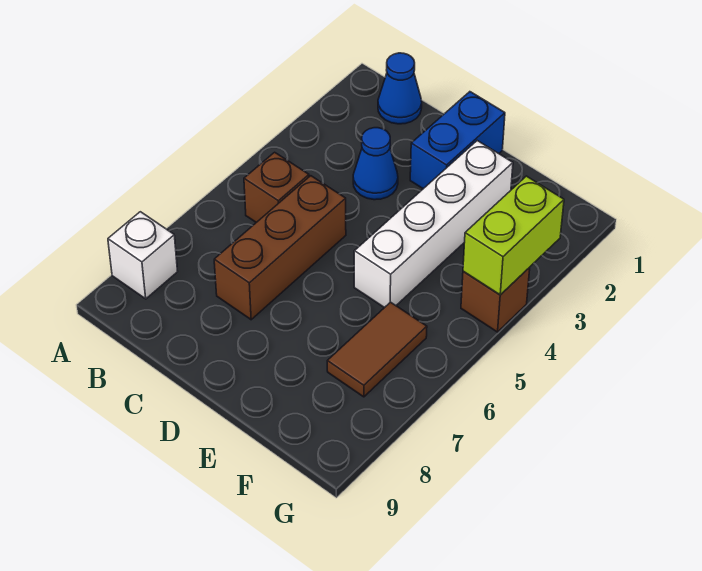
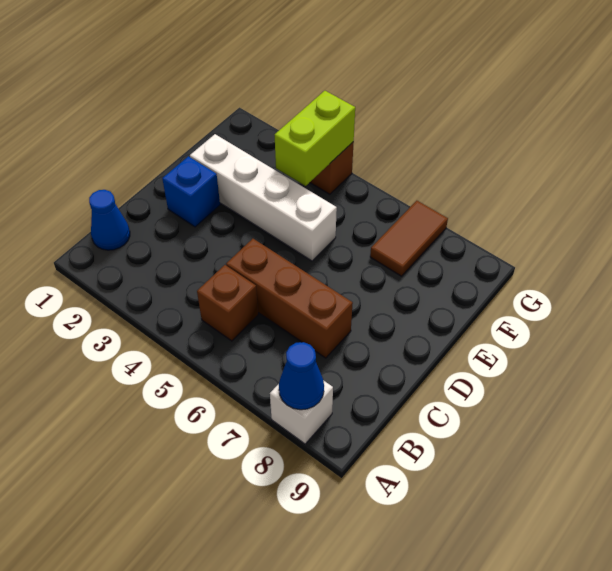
blue cone C3 level 1 -> blue cone A8 level 2
blue brick D1:D2 level 1 -> blue brick D2 level 1
brown tile F6:F7 level 1 -> brown tile F7:G7 level 1
lime brick G3:G4 level 2 -> lime brick F4:G4 level 2

